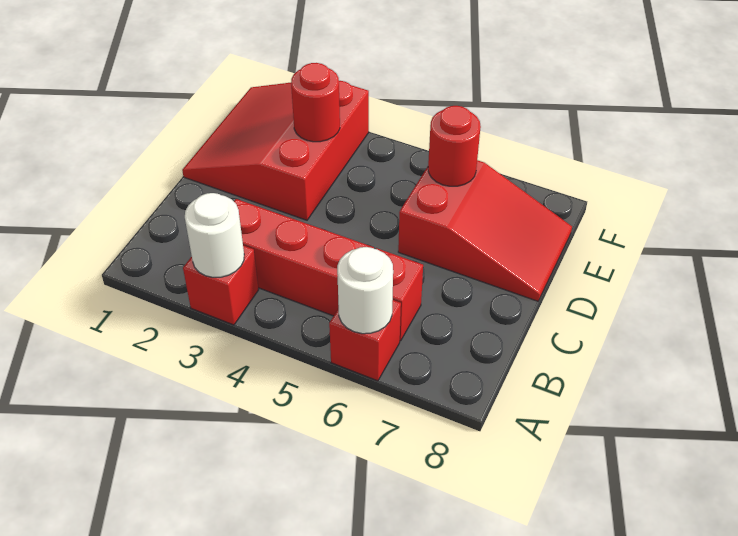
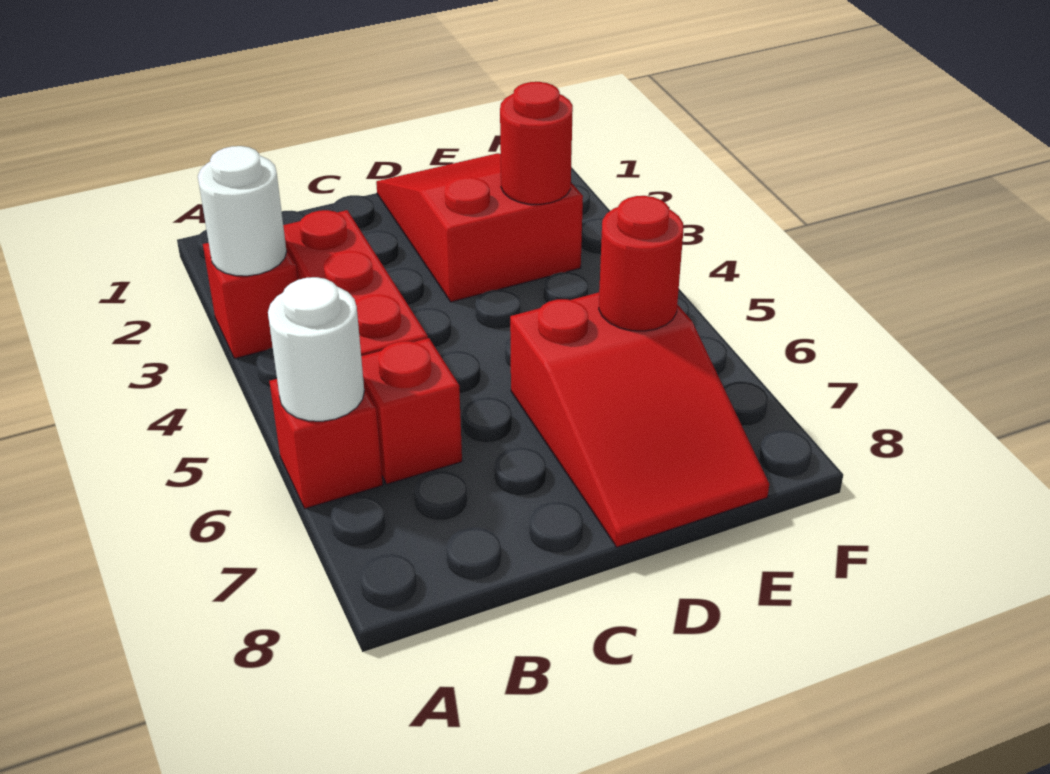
red slope D1:F3 level 1 top 3 -> red slope D1:E3 level 1 top 3

